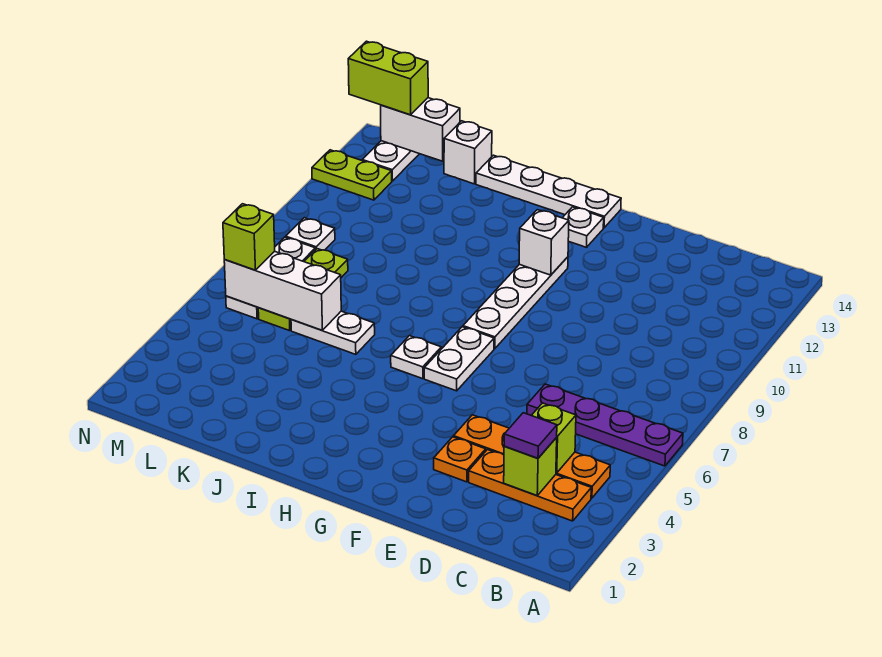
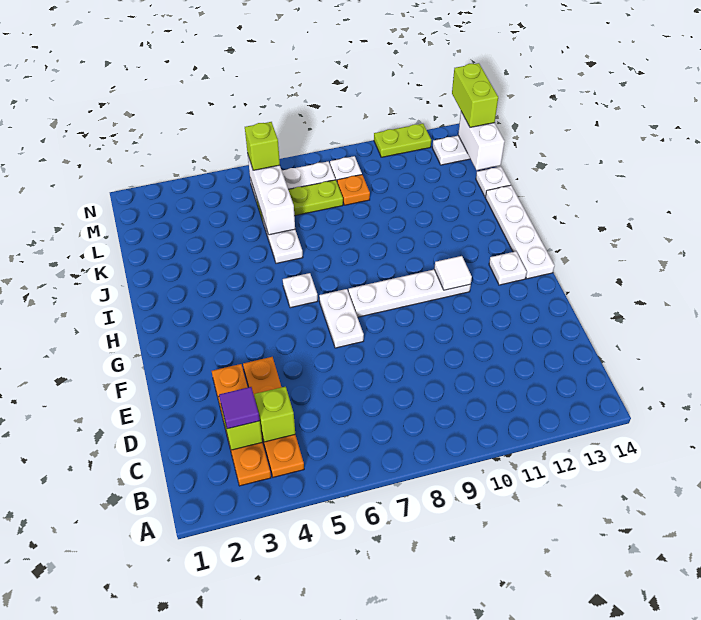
purple plate A6:D6 level 1 -> none
white plate G6:G7 level 1 -> white plate F7:G7 level 1
white brick G11 level 2 -> white tile G11 level 2
white brick K14 level 1 -> white plate K14 level 1
none -> orange plate L9 level 1
lime plate M12:N12 level 1 -> lime plate N11:N12 level 1

